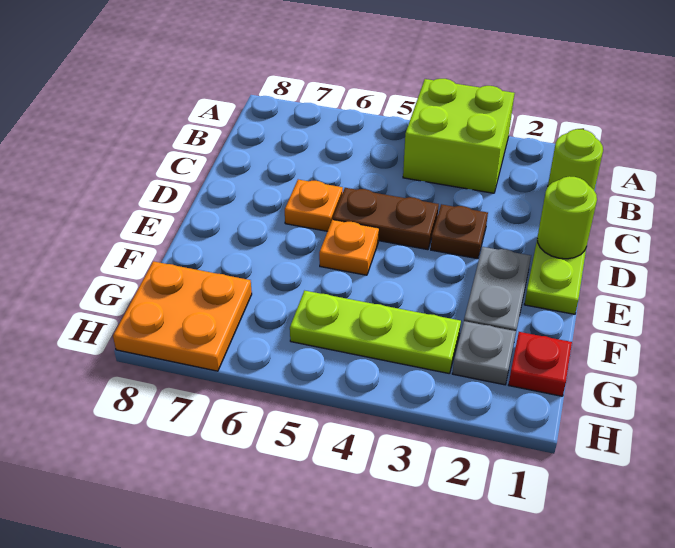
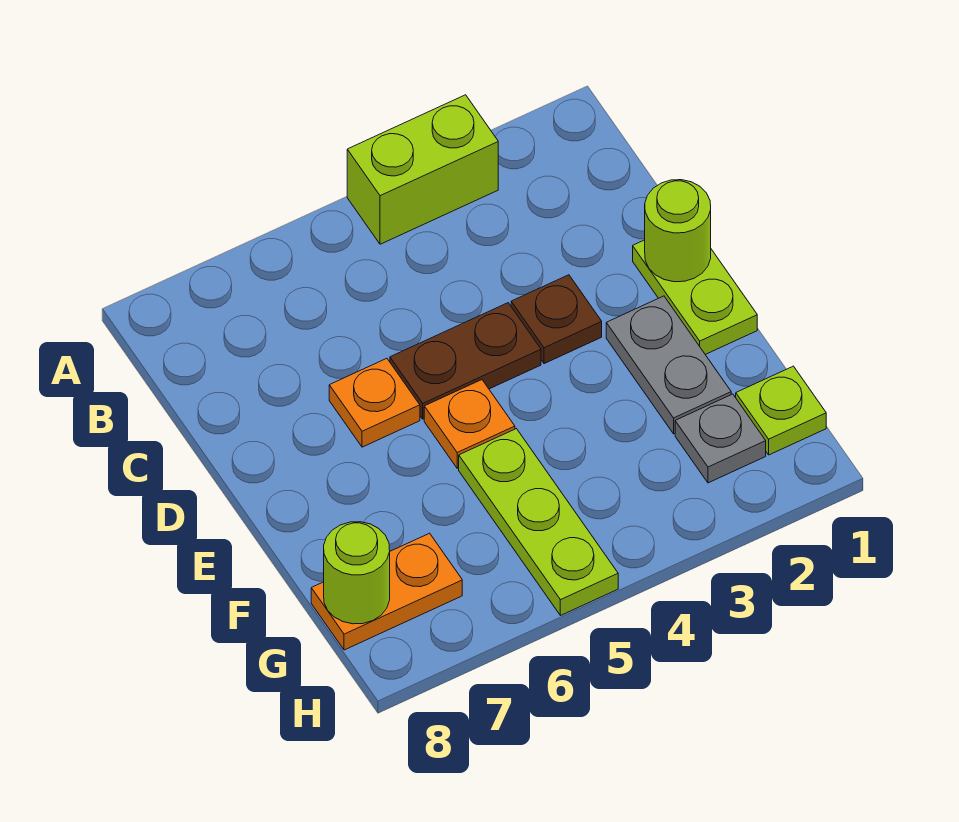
lime brick A3:B4 level 1 -> lime brick A3:A4 level 1
lime round brick B1 level 1 -> lime round brick G8 level 2
red plate G1 level 1 -> lime plate G1 level 1
lime plate G3:G5 level 1 -> lime plate F5:H5 level 1
orange plate G7:H8 level 1 -> orange plate G7:G8 level 1

